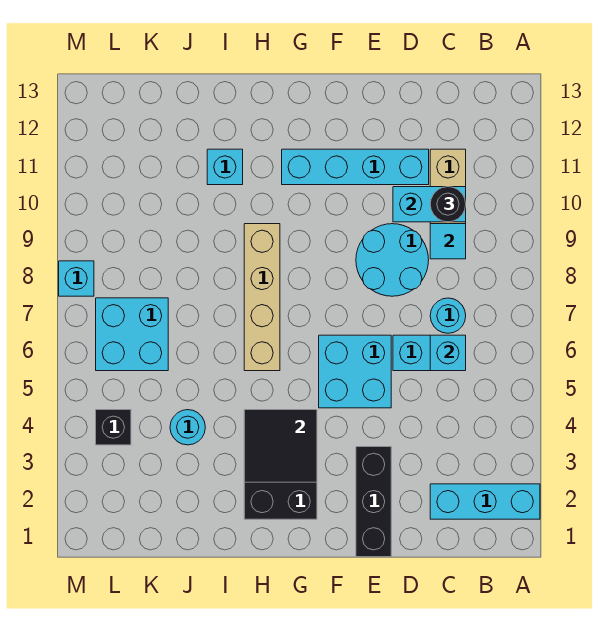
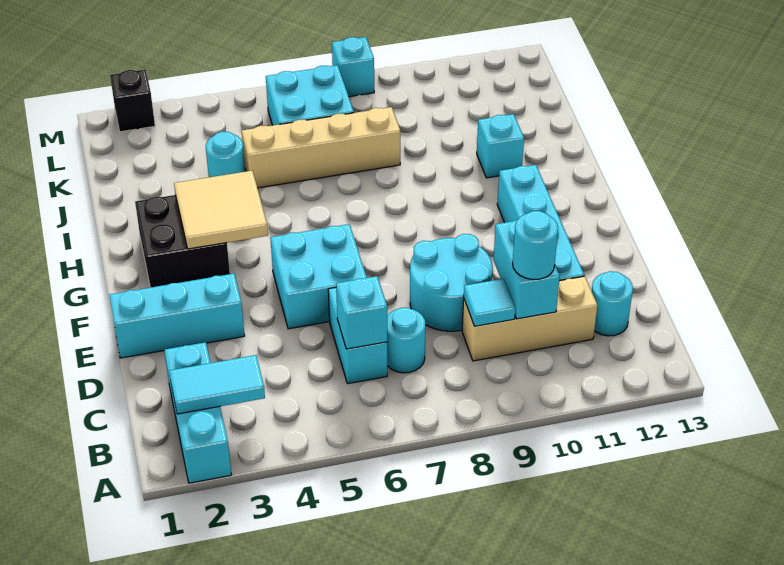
none -> cyan tile B2:B3 level 2
black round brick C10 level 3 -> cyan round brick C10 level 3
none -> cyan round brick C12 level 1
black brick E1:E3 level 1 -> cyan brick E1:E3 level 1
black tile G3:H4 level 2 -> tan tile G3:H4 level 2
tan brick H6:H9 level 1 -> tan brick J5:J8 level 1
black brick L4 level 1 -> black brick M2 level 1

